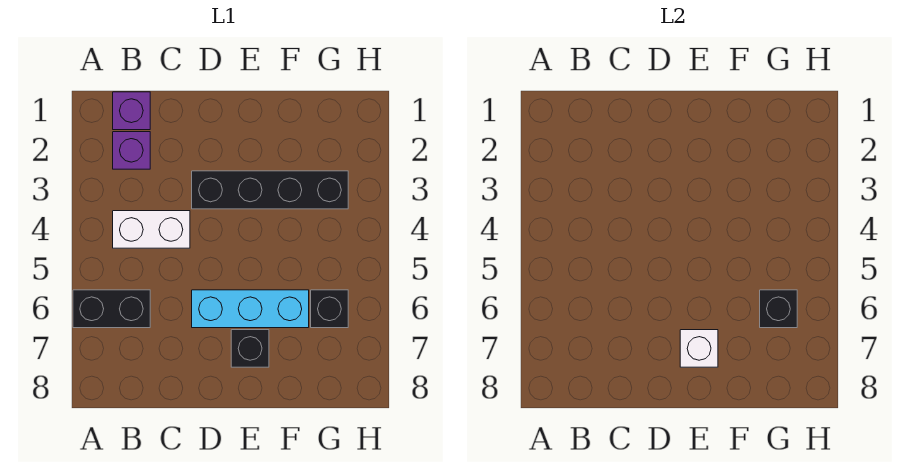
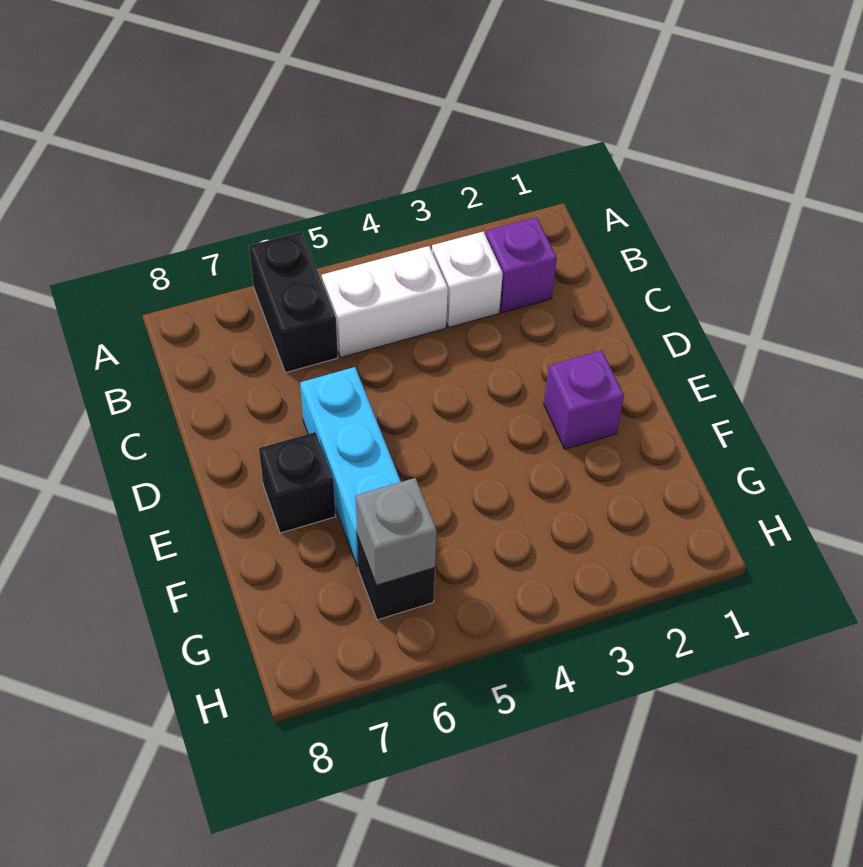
purple brick B1 level 1 -> purple brick E2 level 1
white brick B4:C4 level 1 -> white brick B4:B5 level 1
black brick D3:G3 level 1 -> none
white brick E7 level 2 -> white brick B3 level 1
black brick G6 level 2 -> grey brick G6 level 2

